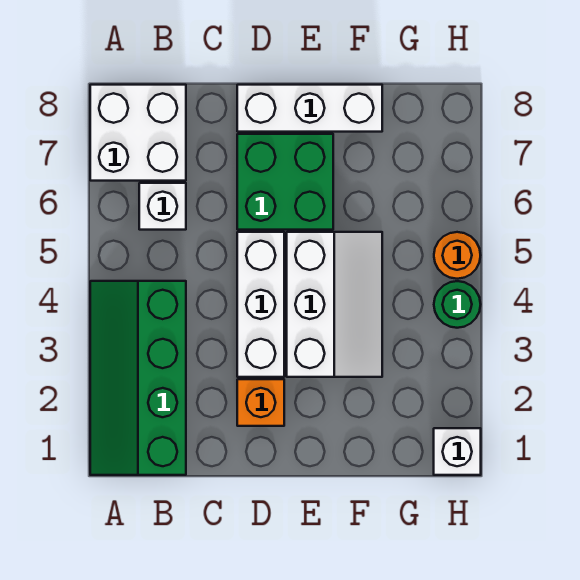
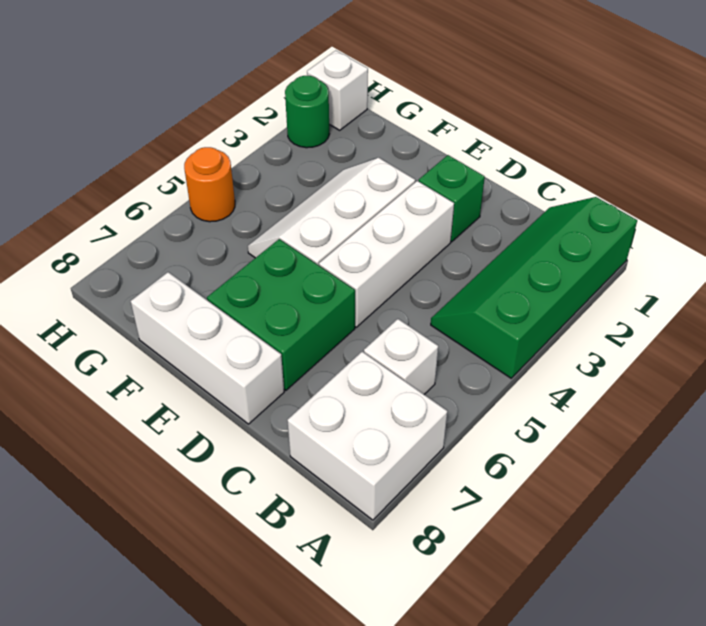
green slope A1:B4 level 1 top B -> green slope A1:B4 level 1 top A
orange brick D2 level 1 -> green brick D2 level 1
green round brick H4 level 1 -> green round brick H2 level 1

